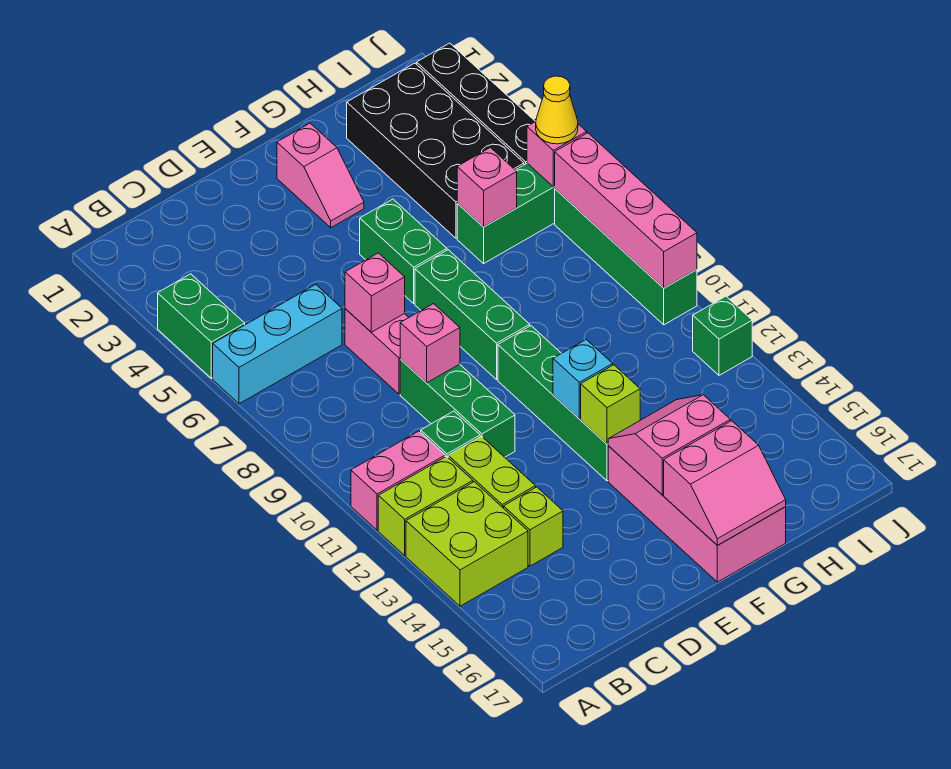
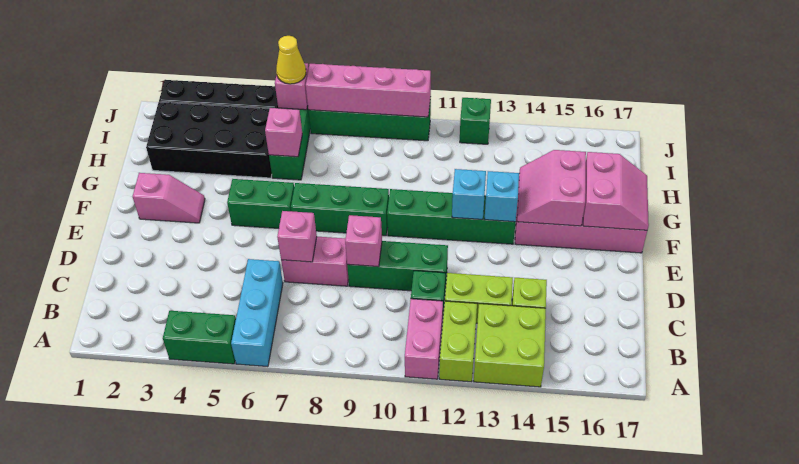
lime brick F13 level 2 -> cyan brick F13 level 2

